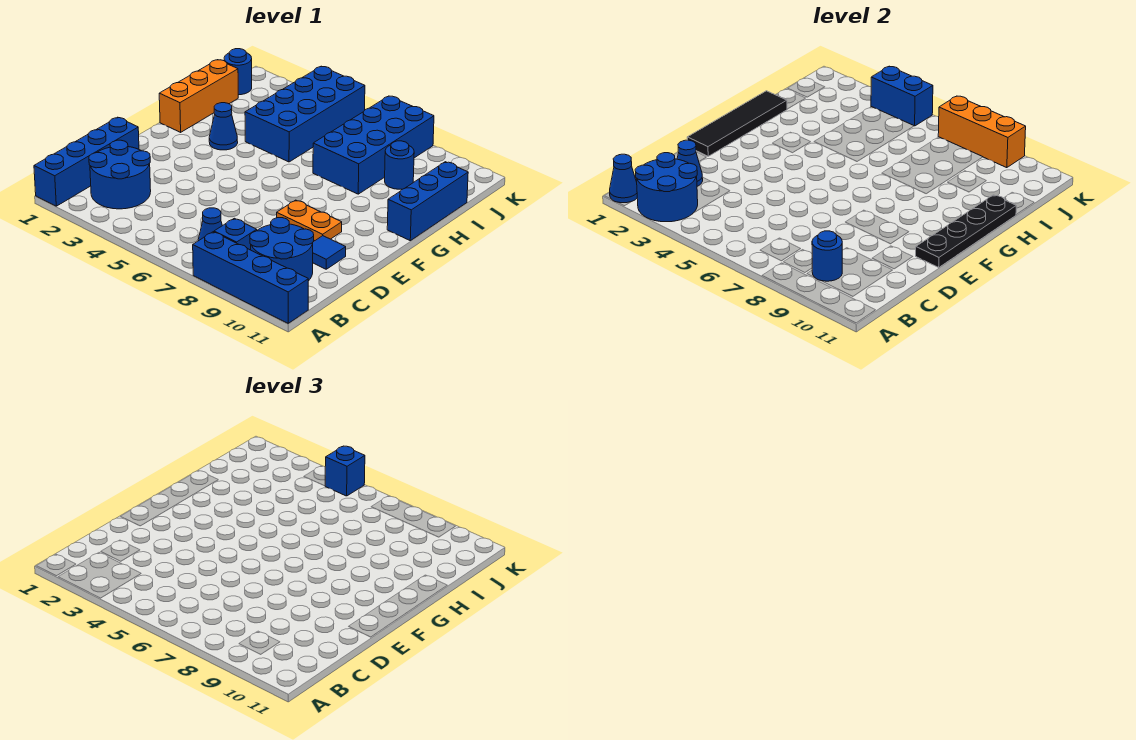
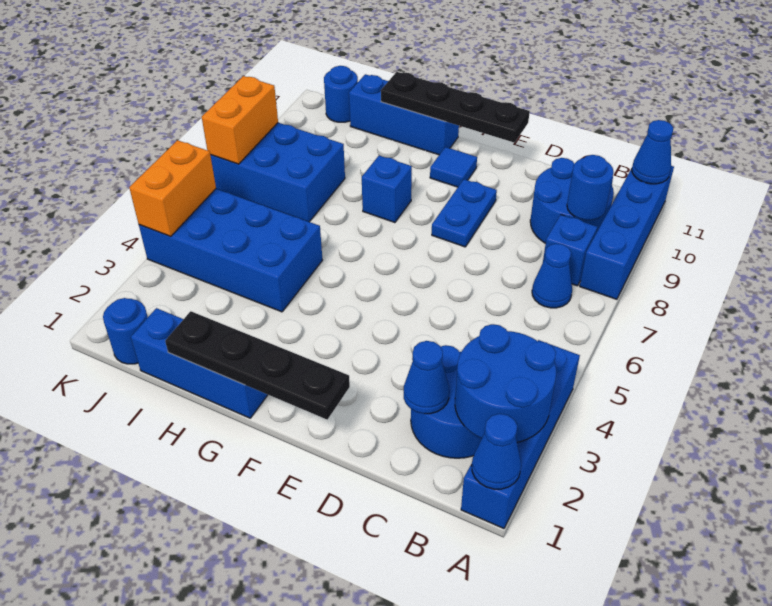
blue brick A1:D1 level 1 -> blue brick A1:A4 level 1
blue tile D10 level 1 -> blue tile F10 level 1
black tile E1:H1 level 2 -> black plate E1:H1 level 2
orange plate E8:E9 level 1 -> blue plate E8:E9 level 1
orange brick G1:I1 level 1 -> blue brick G1:I1 level 1
blue cone G3 level 1 -> blue cone A11 level 2
blue brick H7:K8 level 1 -> blue brick I7:K8 level 1
blue round brick I9 level 1 -> blue round brick J11 level 1
blue brick K4:K5 level 2 -> orange brick K4:K5 level 2
blue brick K5 level 3 -> blue brick G8 level 1
orange brick K7:K9 level 2 -> orange brick K7:K8 level 2

